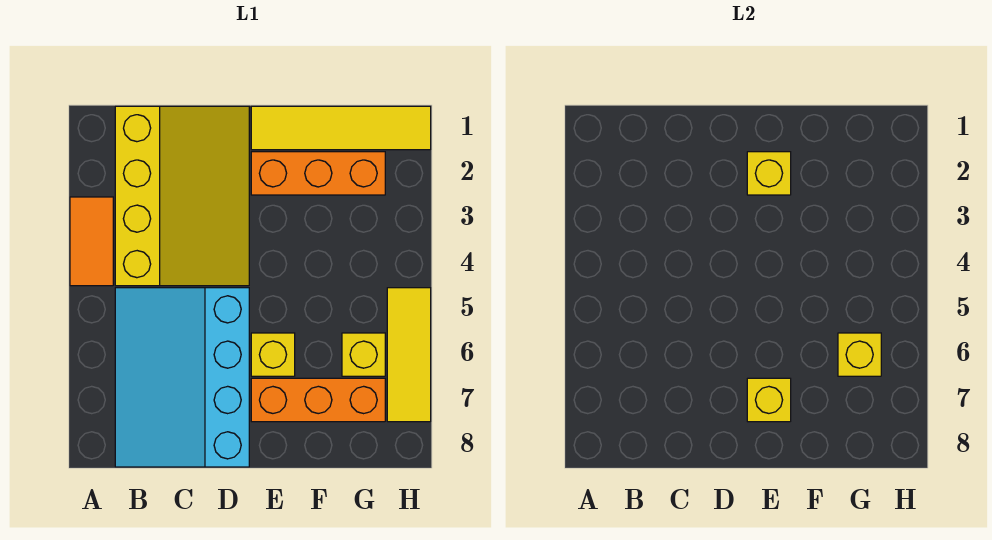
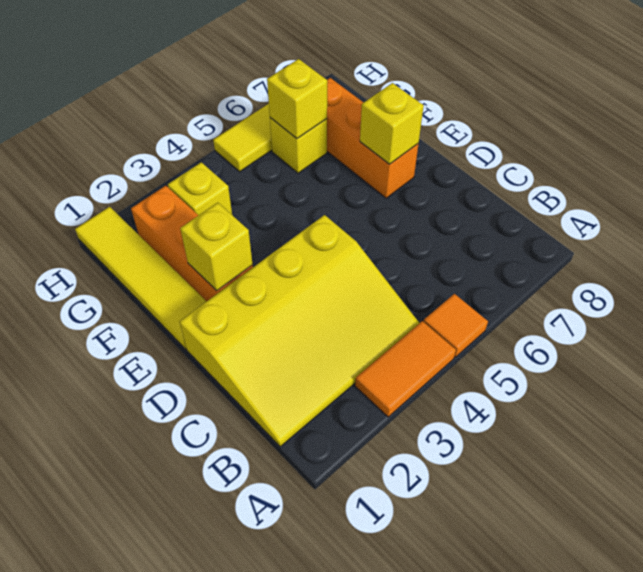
none -> orange tile A5 level 1
yellow slope B1:D4 level 1 top B -> yellow slope B1:D4 level 1 top D
cyan slope B5:D8 level 1 top D -> none
yellow brick E6 level 1 -> yellow brick G3 level 1

